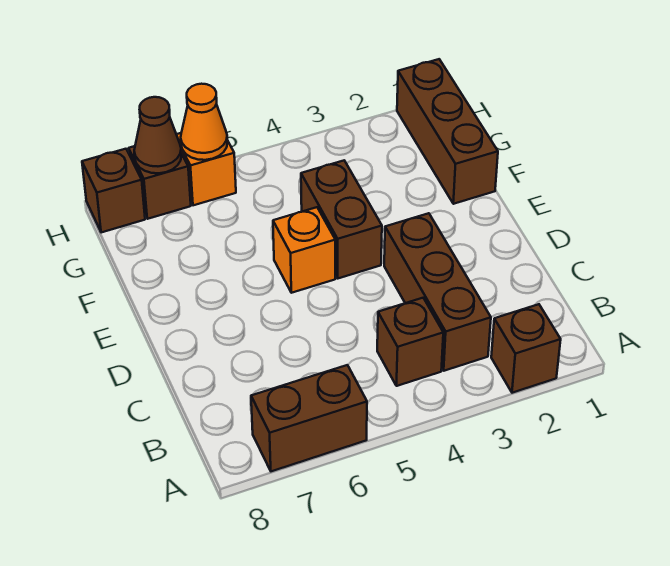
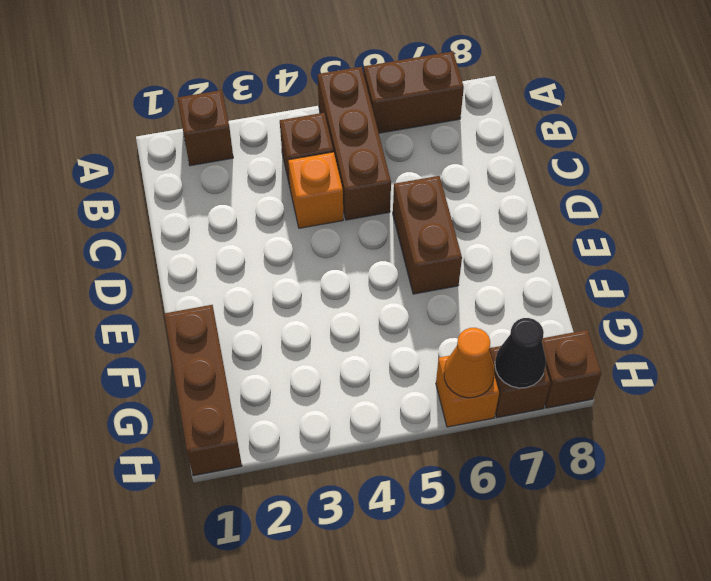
brown brick B3:D3 level 1 -> brown brick A5:C5 level 1
brown brick E4:F4 level 1 -> brown brick D6:E6 level 1
orange brick E5 level 1 -> orange brick C4 level 1
brown cone H7 level 2 -> black cone H7 level 2

